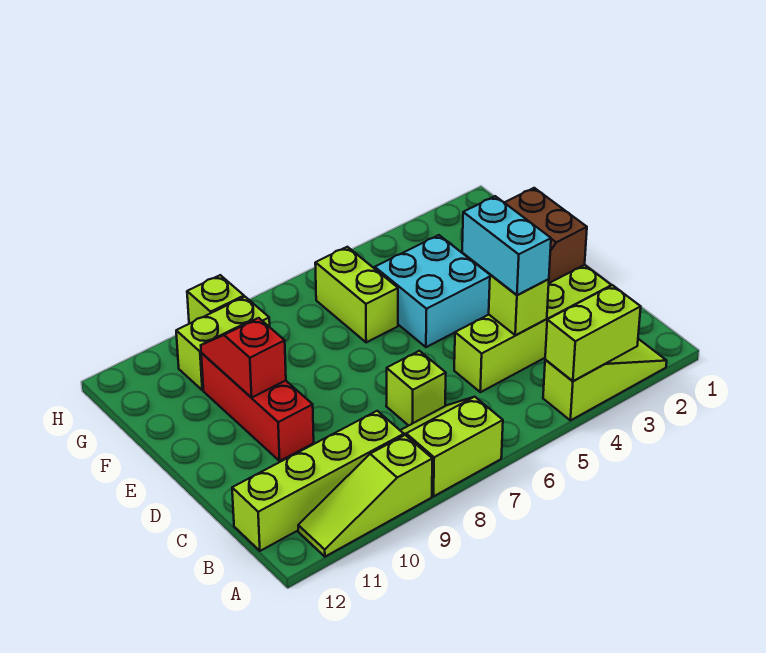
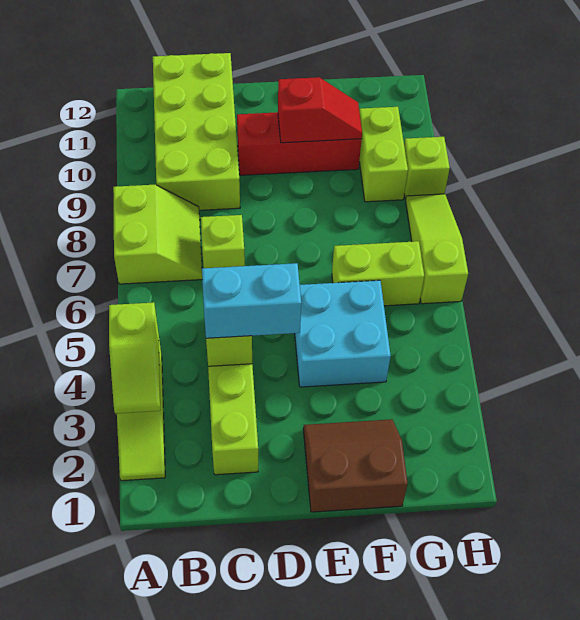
lime brick A3:A4 level 2 -> lime slope A3:A4 level 2 top 4
lime slope A9:A11 level 1 top 9 -> lime slope H6:H8 level 1 top 6
lime brick B9:B12 level 1 -> lime brick B9:C12 level 1

